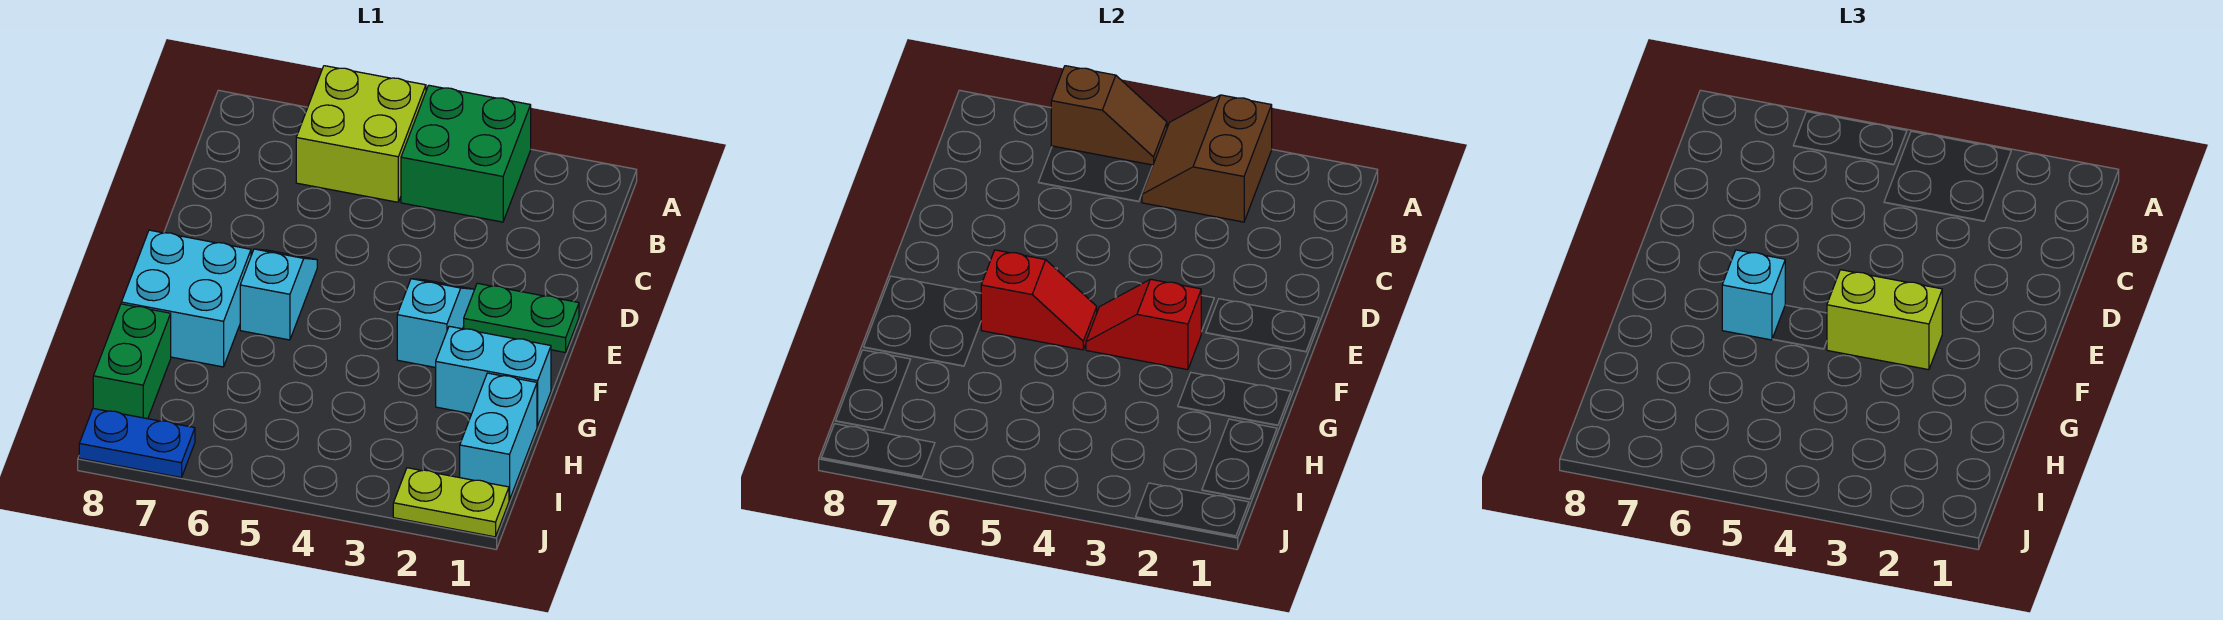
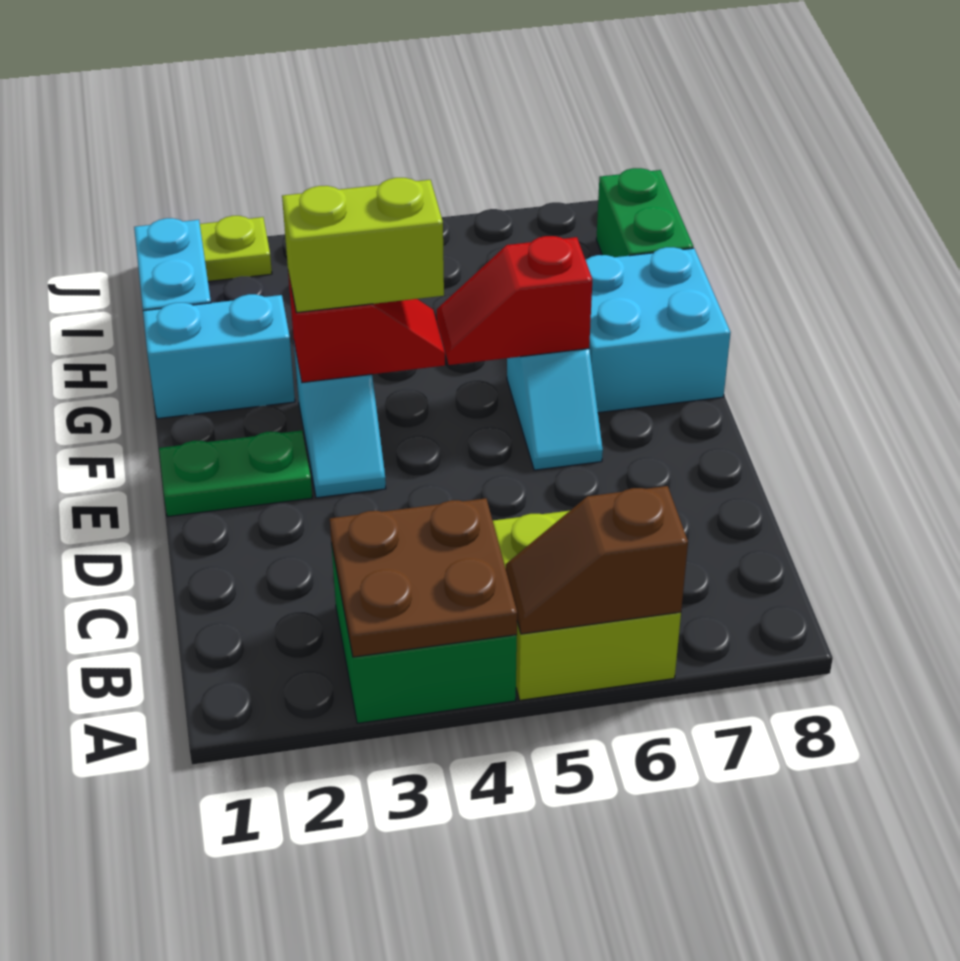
brown slope A3:B4 level 2 top 3 -> brown plate A3:B4 level 2
cyan brick F6 level 3 -> none
blue plate J7:J8 level 1 -> none

